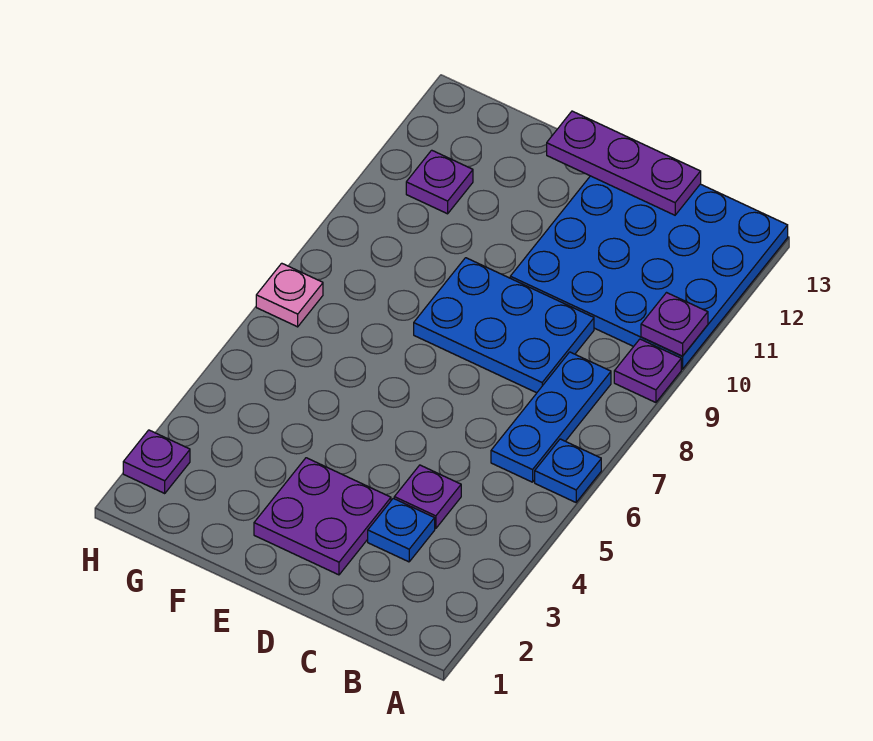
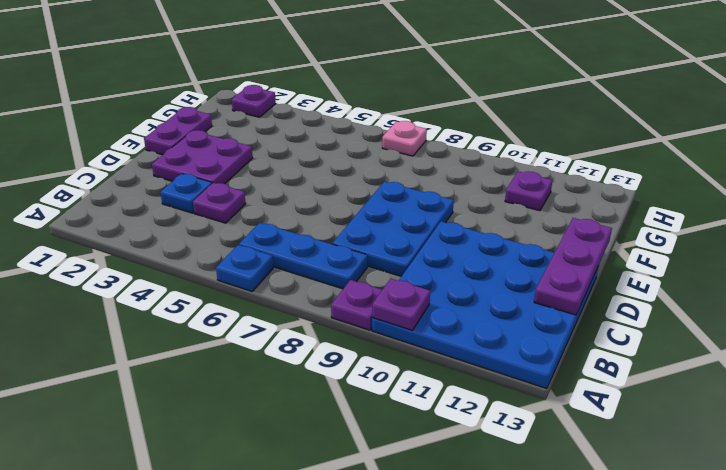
none -> purple plate E1:F1 level 1

